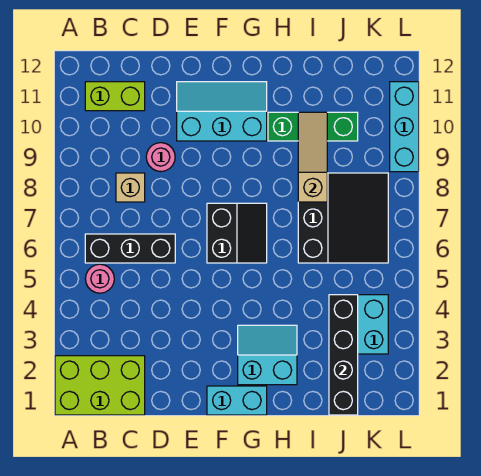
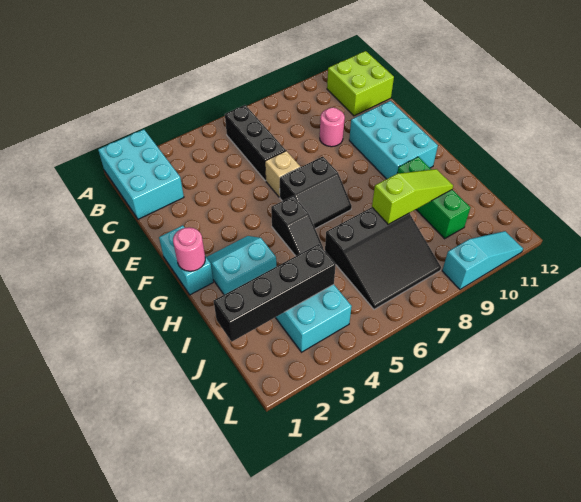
lime brick A1:C2 level 1 -> cyan brick A1:C2 level 1
pink round brick B5 level 1 -> pink round brick G1 level 2
lime brick B11:C11 level 1 -> lime brick B11:C12 level 1
tan brick C8 level 1 -> tan brick E6 level 1
cyan slope E10:G11 level 1 top 10 -> cyan brick E10:G11 level 1
cyan slope G2:H3 level 1 top 2 -> cyan slope G2:H3 level 1 top H
none -> black slope G5:H5 level 1 top G
tan slope I8:I10 level 2 top 8 -> lime slope I8:I10 level 2 top 8
cyan brick L9:L11 level 1 -> cyan slope L9:L11 level 1 top 9

